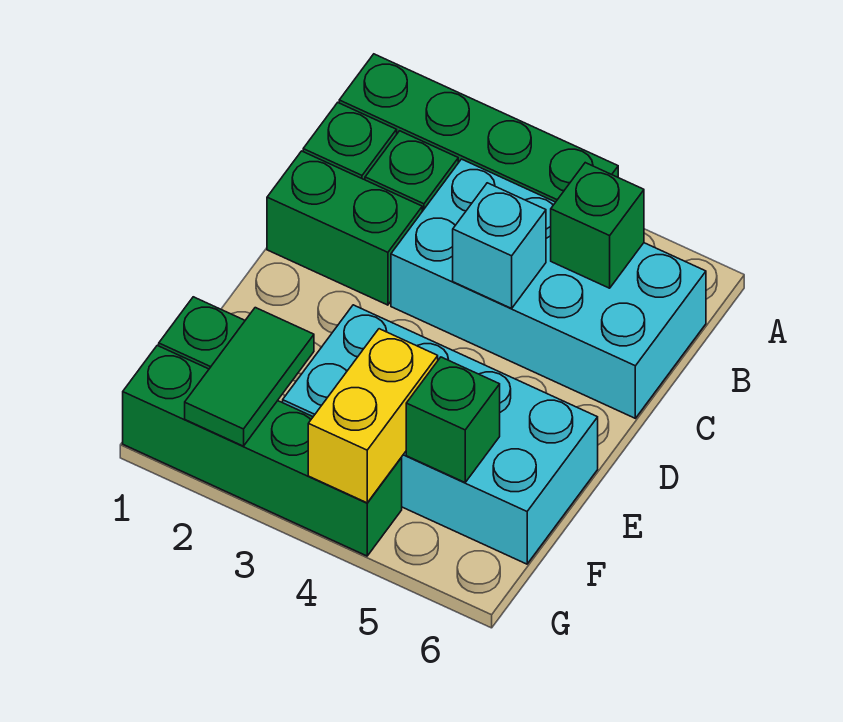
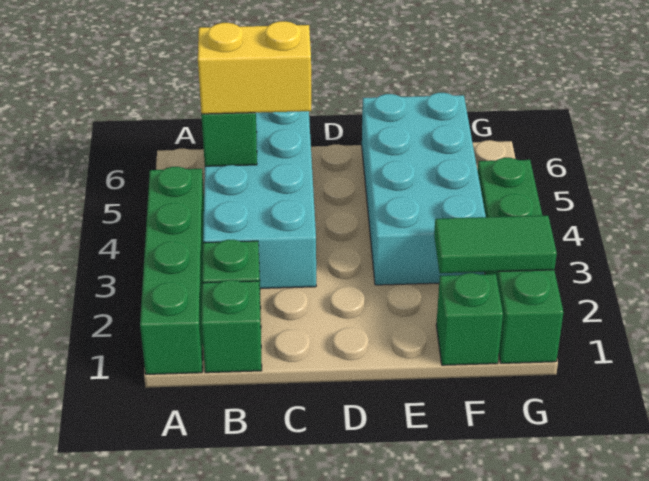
green brick C1:C2 level 1 -> none
cyan brick C4 level 2 -> none
yellow brick F4:G4 level 2 -> yellow brick B5:C5 level 3
green brick F5 level 2 -> none

